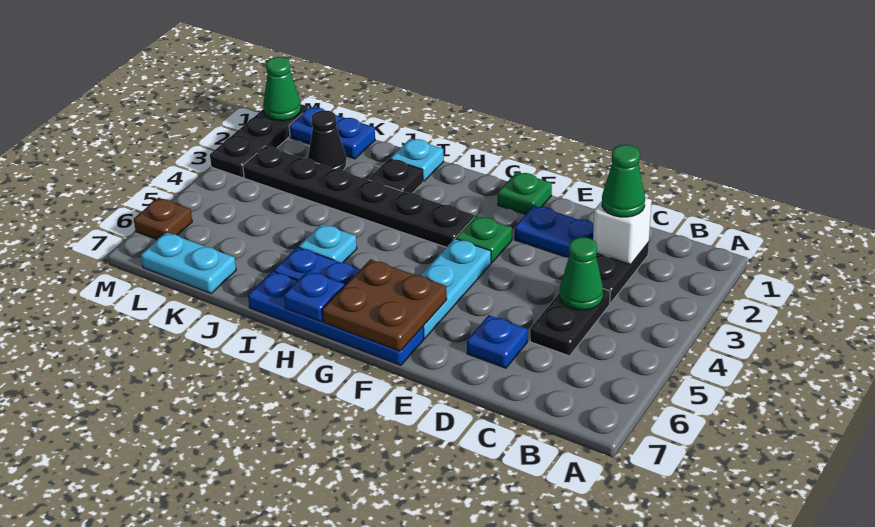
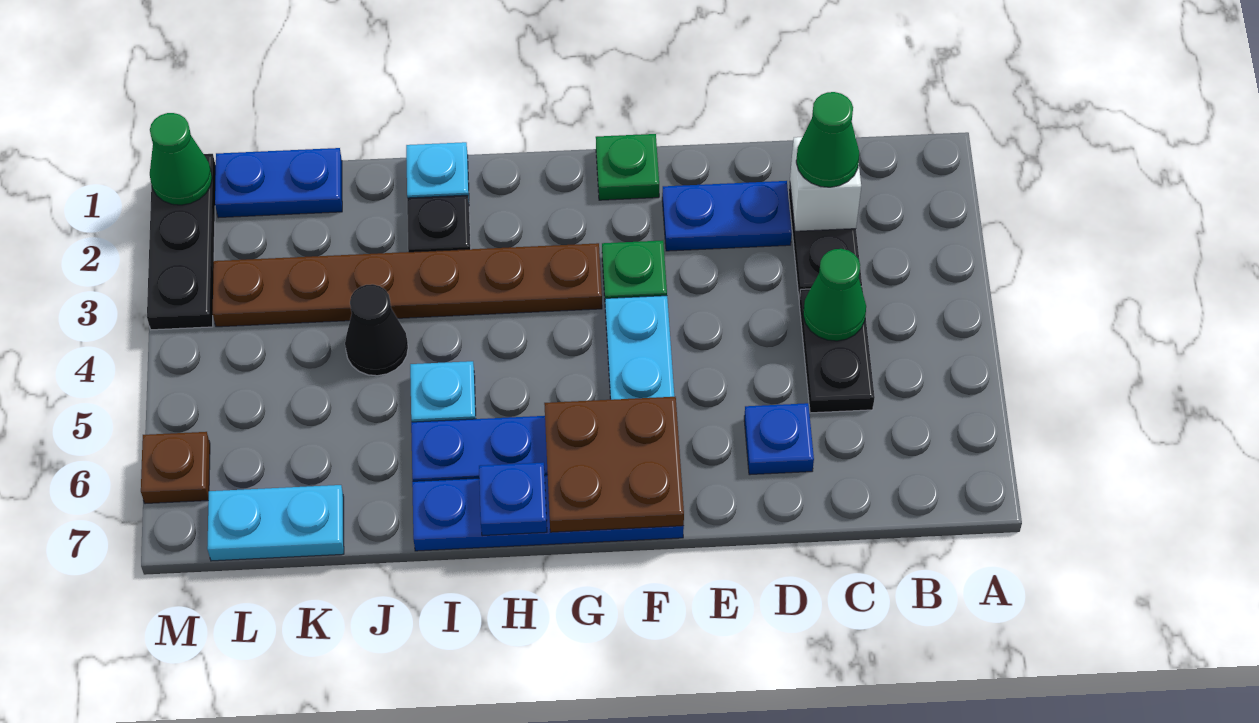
black plate G3:L3 level 1 -> brown plate G3:L3 level 1
black cone K2 level 1 -> black cone J4 level 1

